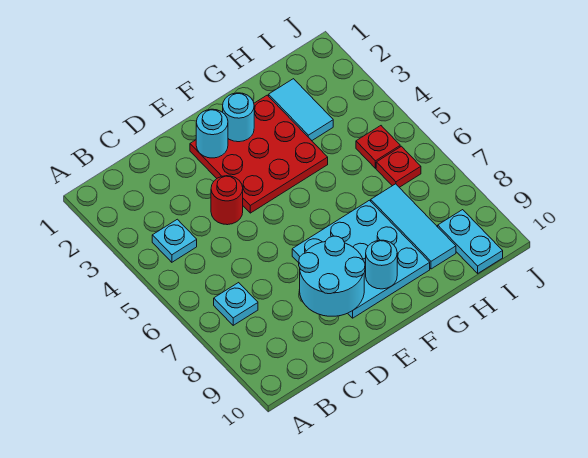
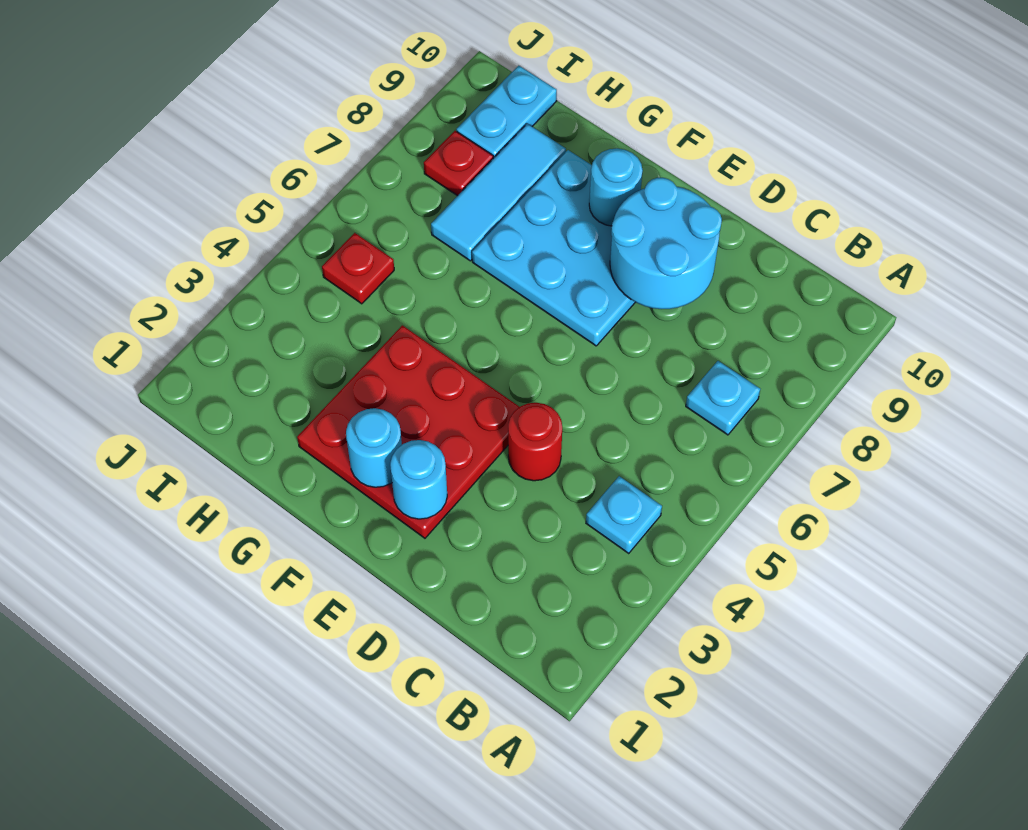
cyan tile H2:H3 level 1 -> none
red plate I6 level 1 -> red plate I8 level 1

